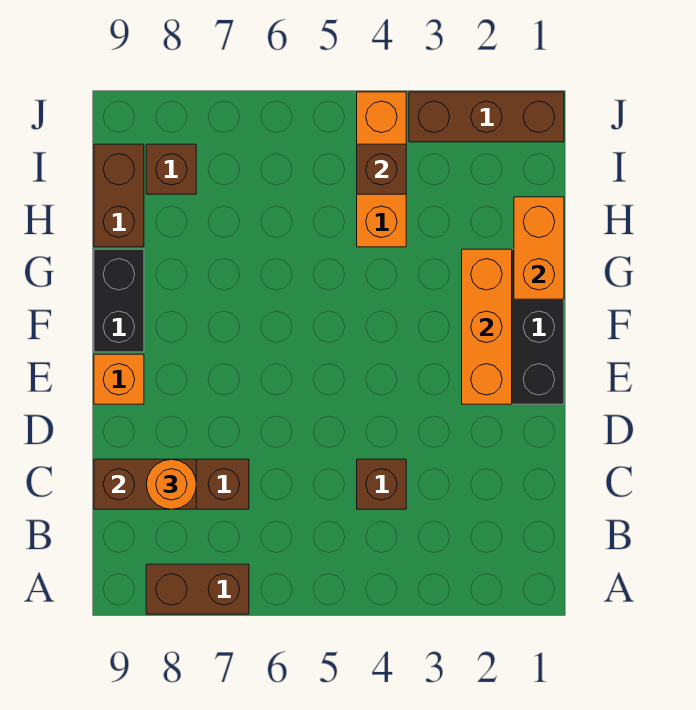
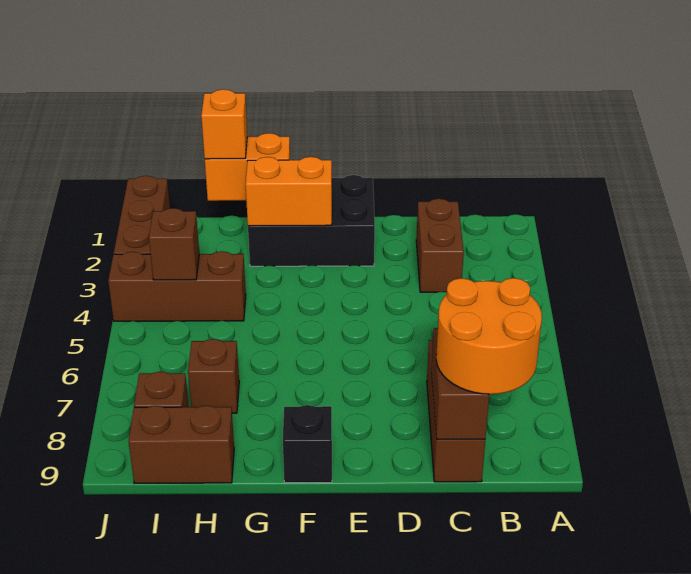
brown brick A7:A8 level 1 -> brown brick C2:C3 level 1
brown brick C4 level 1 -> brown brick H7 level 1
orange round brick C8 level 3 -> orange round brick B8:C9 level 3
orange brick E2:G2 level 2 -> orange brick F2:G2 level 2
orange brick E9 level 1 -> orange brick H1 level 3
black brick F9:G9 level 1 -> black brick F9 level 1
orange brick H4:J4 level 1 -> brown brick H4:J4 level 1

